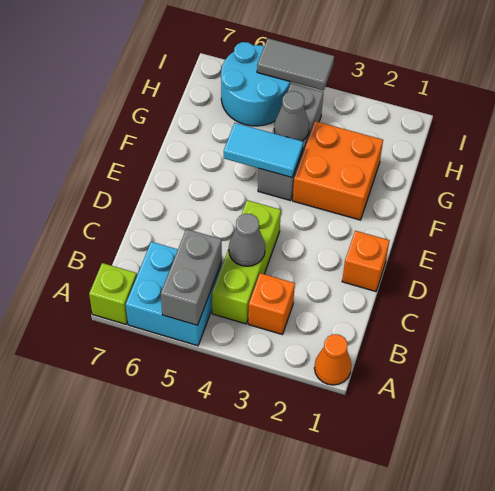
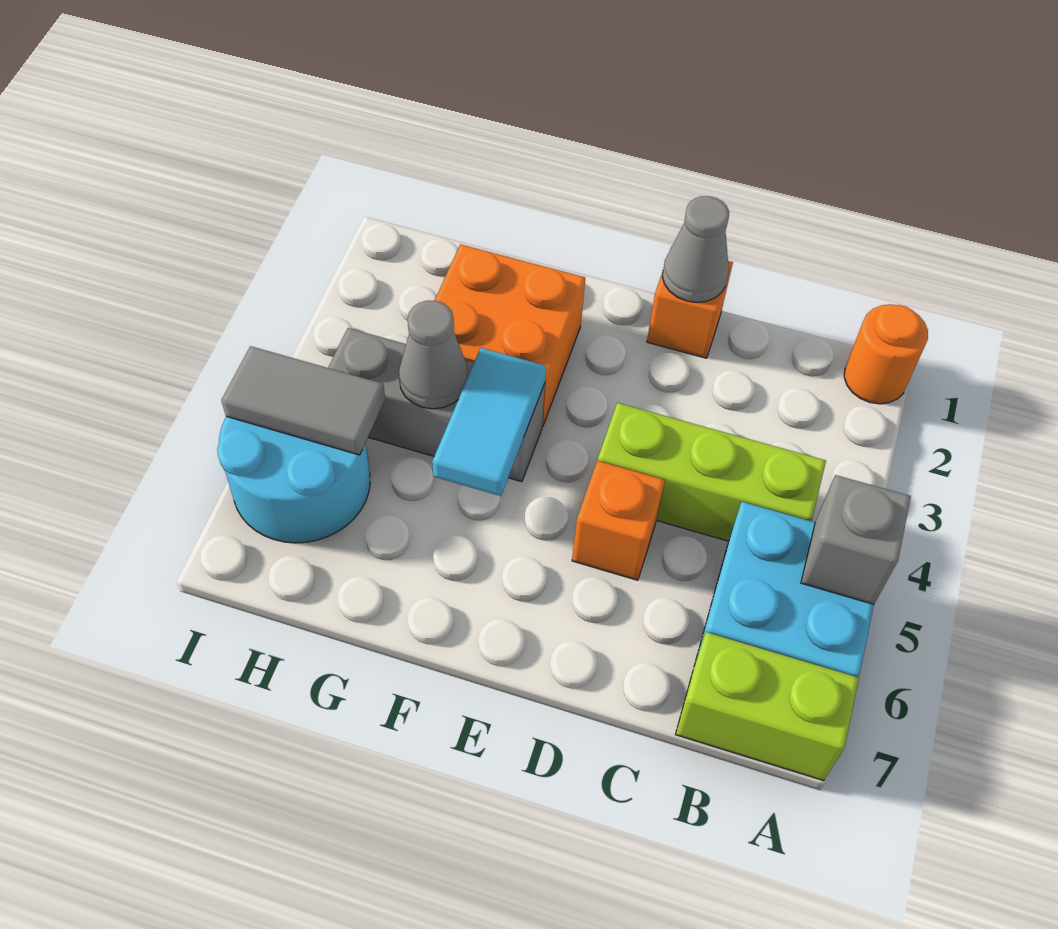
orange cone A1 level 1 -> orange round brick A1 level 1
grey brick A5:B5 level 2 -> grey brick A5 level 2
lime brick A7 level 1 -> lime brick A7:B7 level 1
orange brick B3 level 1 -> orange brick D5 level 1
grey cone C4 level 2 -> grey cone D1 level 2
grey tile I4:I5 level 2 -> grey tile H5:I5 level 2

